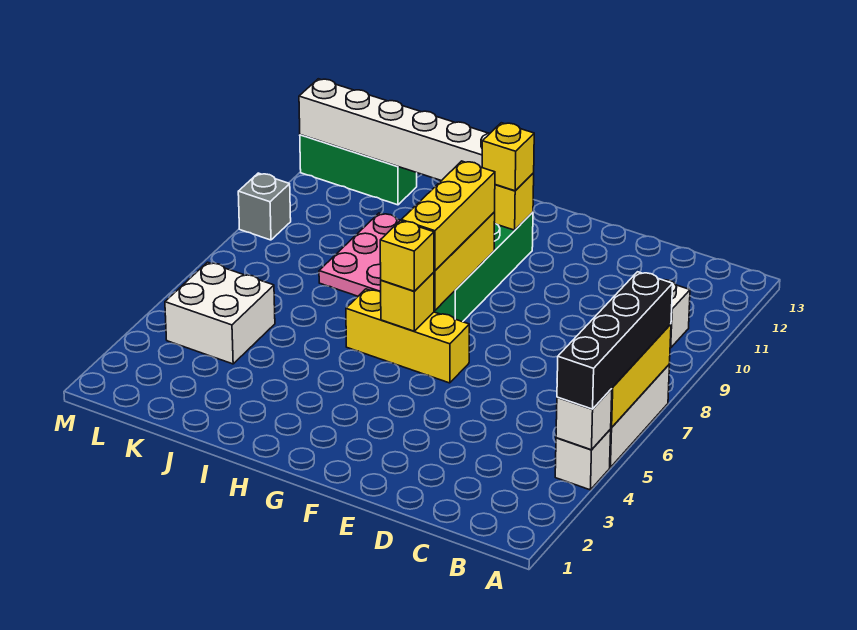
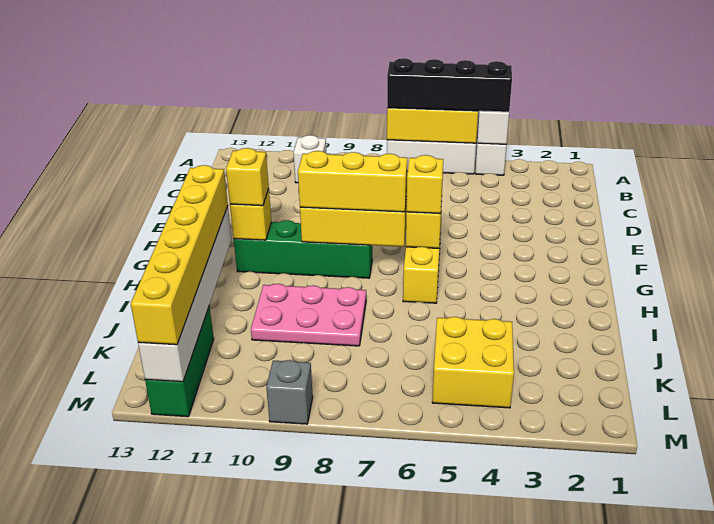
none -> yellow brick H12:M12 level 3
white brick K4:L5 level 1 -> yellow brick K4:L5 level 1

